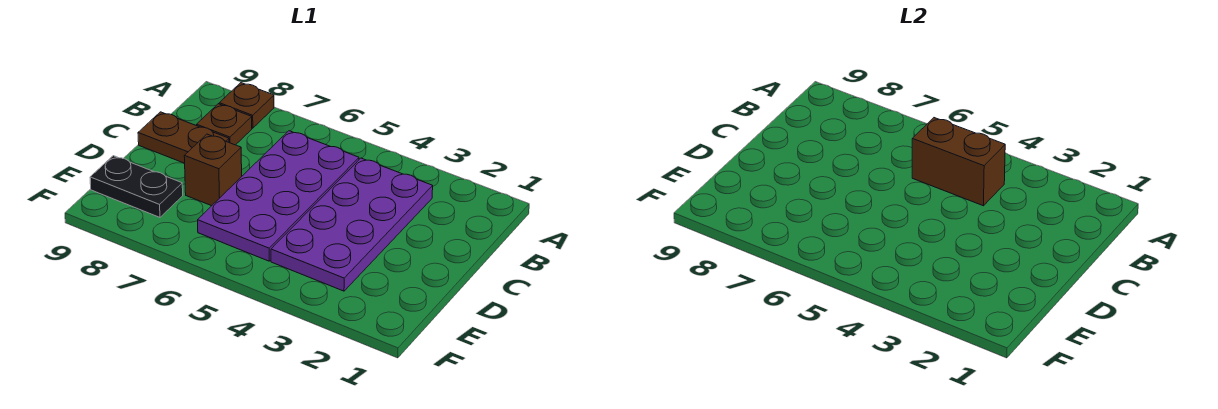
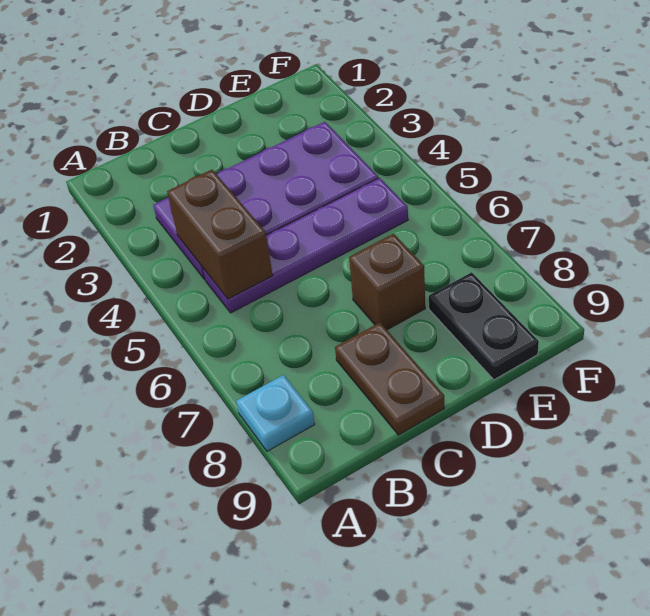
brown plate A8 level 1 -> cyan plate A8 level 1
purple plate B5:E6 level 1 -> purple plate B5:E5 level 1
brown plate B8 level 1 -> none

